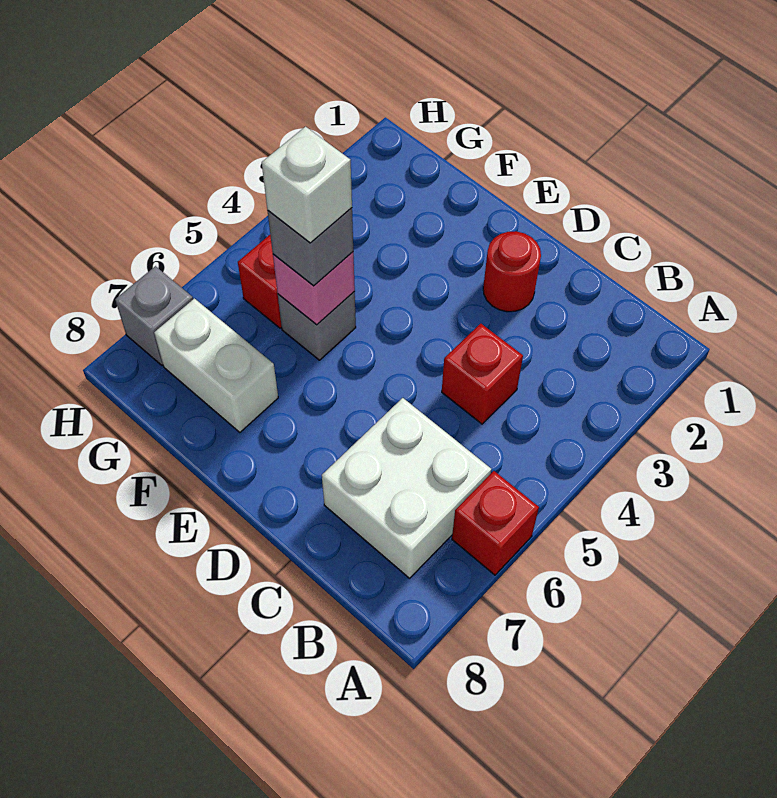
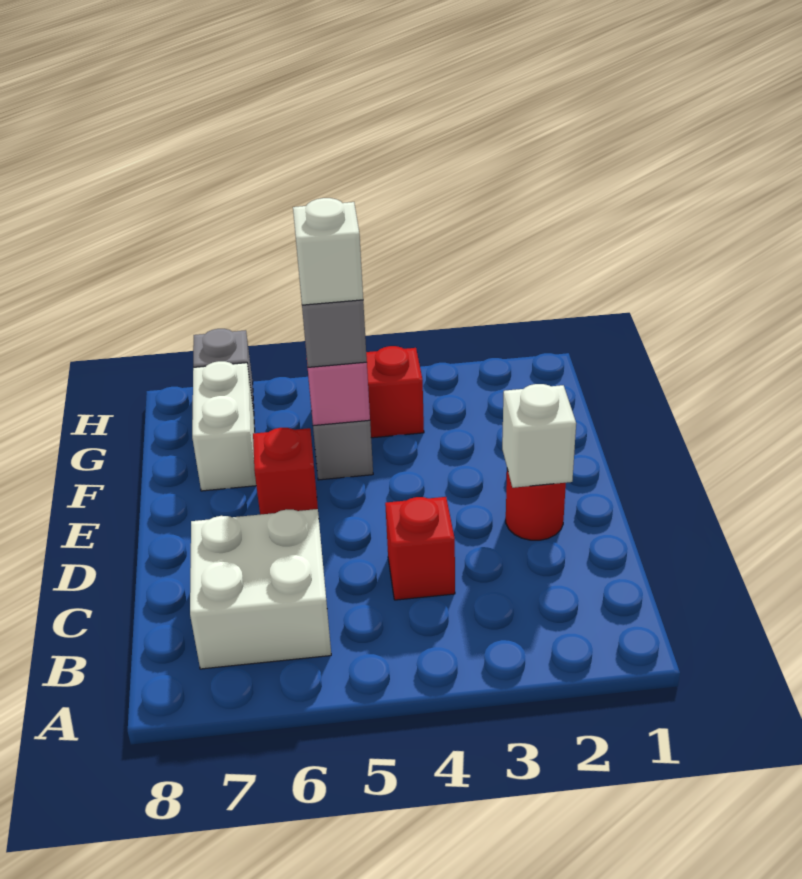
red brick A6 level 1 -> red brick E6 level 1
none -> white brick D2 level 2

